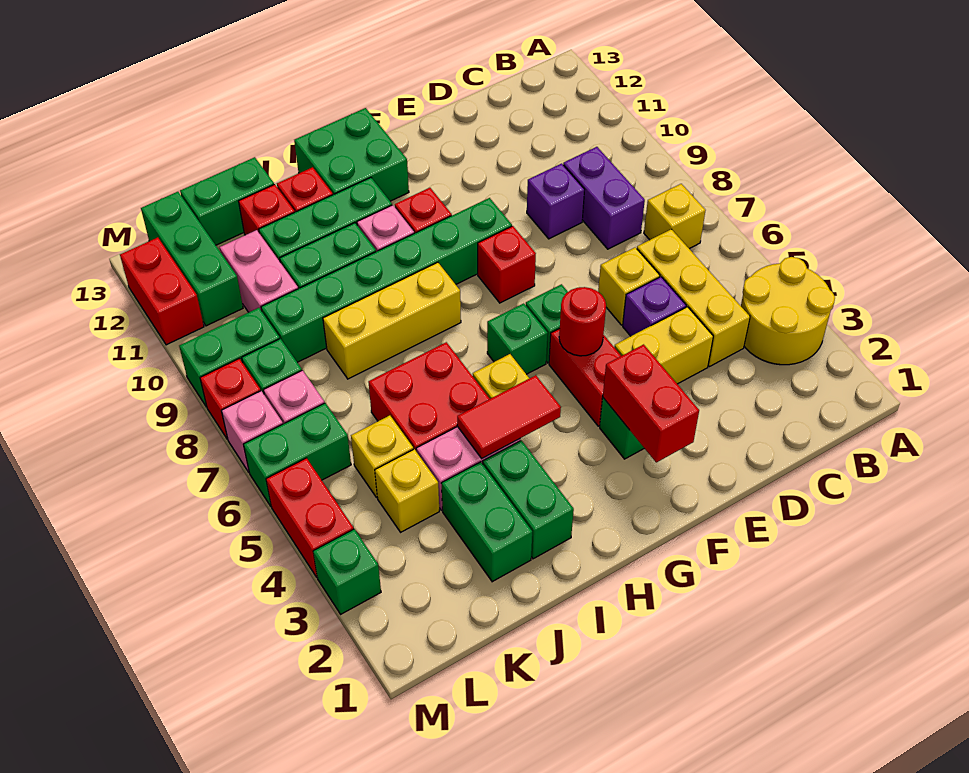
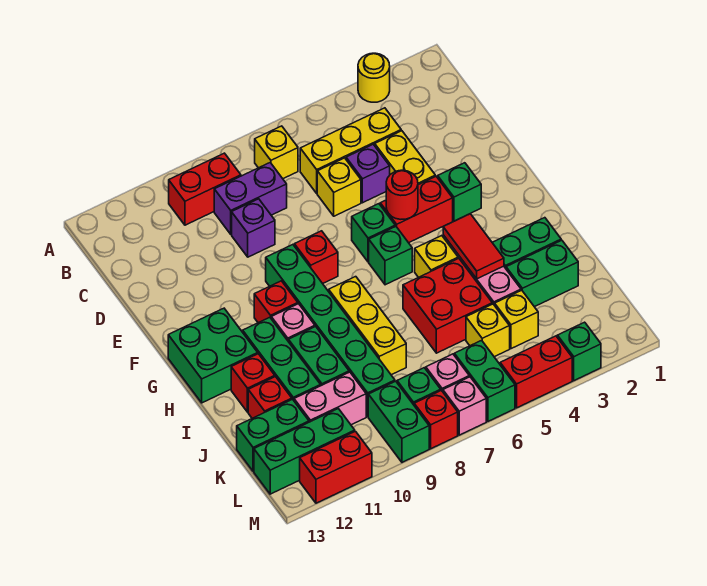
yellow round brick A3:B4 level 1 -> yellow round brick A3 level 1
red brick F2:F3 level 2 -> red brick B9:B10 level 1
green brick J13:K13 level 1 -> green brick K12:K13 level 1

